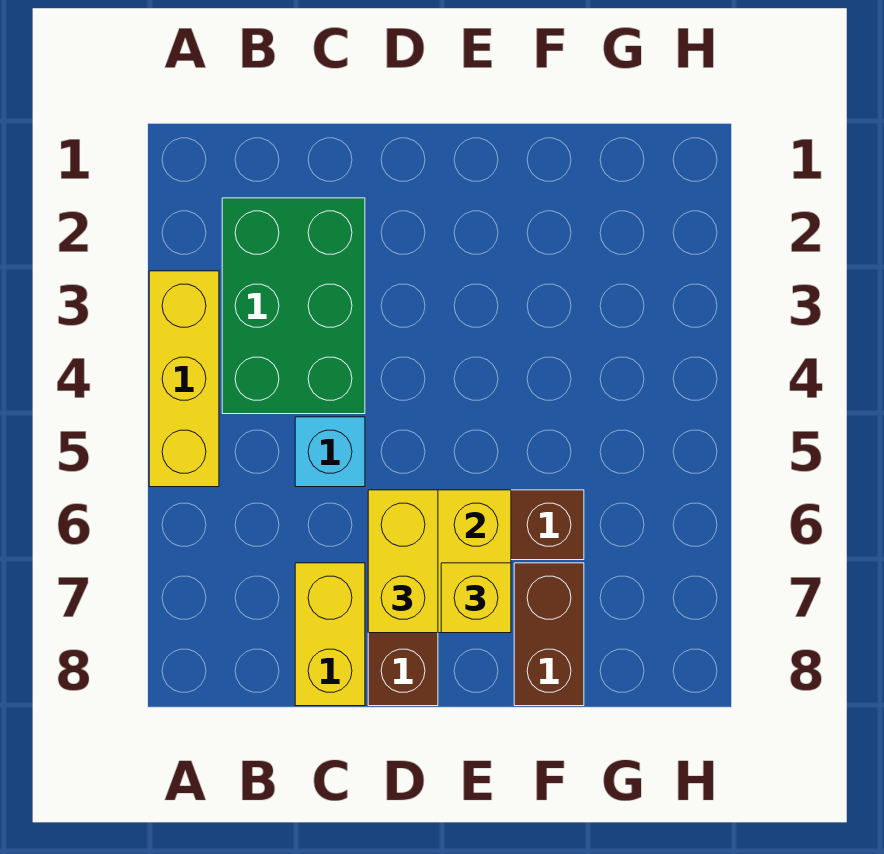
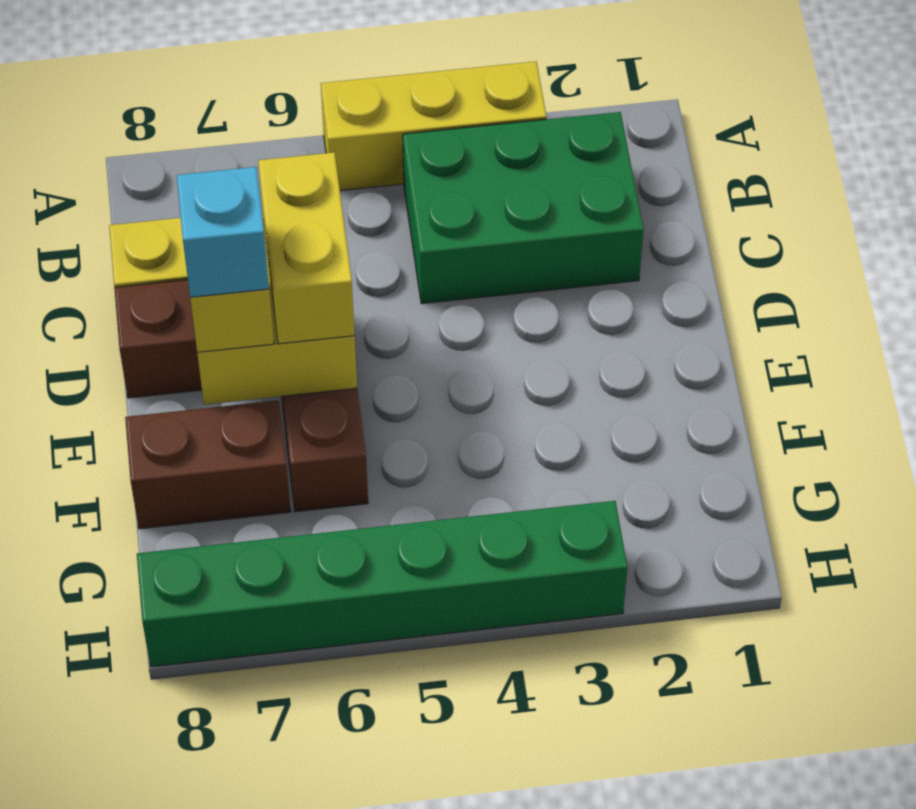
cyan brick C5 level 1 -> cyan brick E7 level 4
yellow brick D6:D7 level 3 -> yellow brick D6:E6 level 3
none -> green brick H3:H8 level 1

